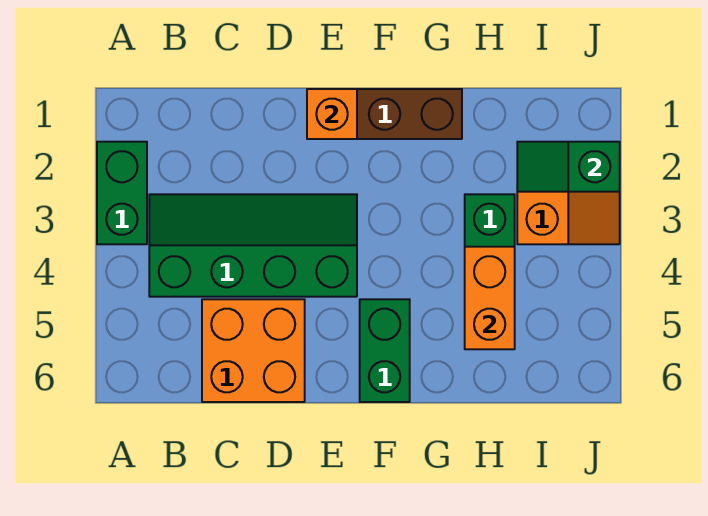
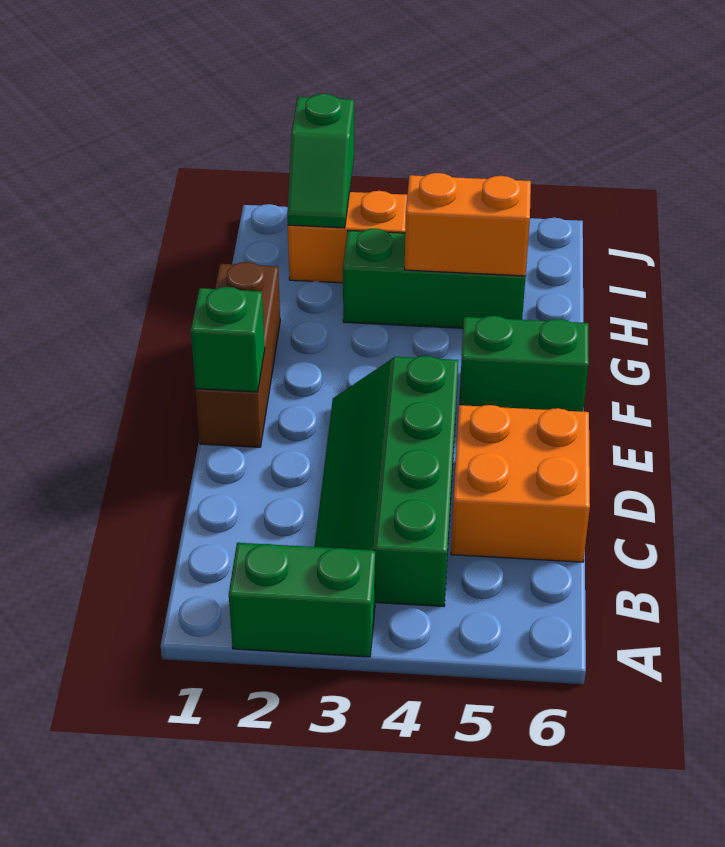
orange brick E1 level 2 -> green brick E1 level 2

